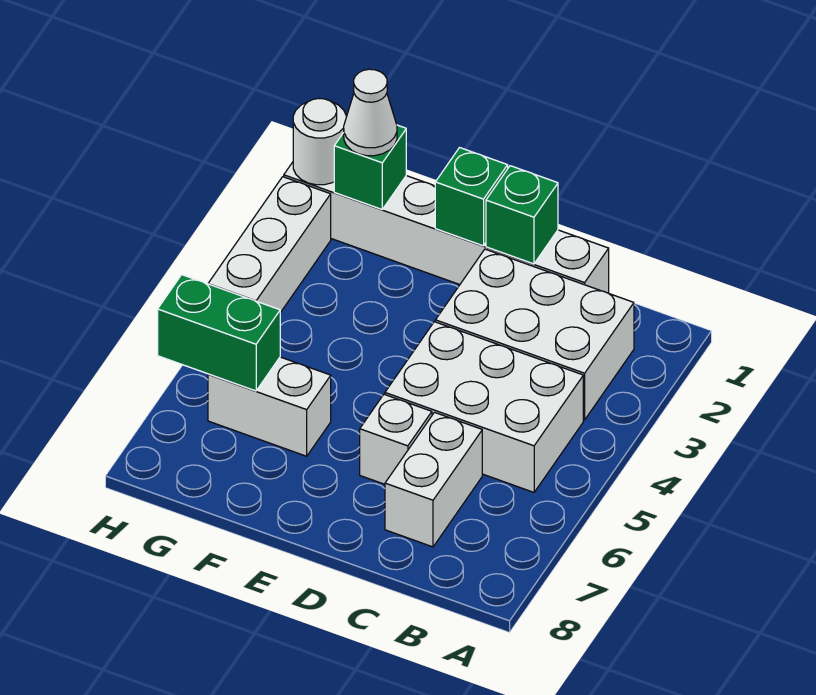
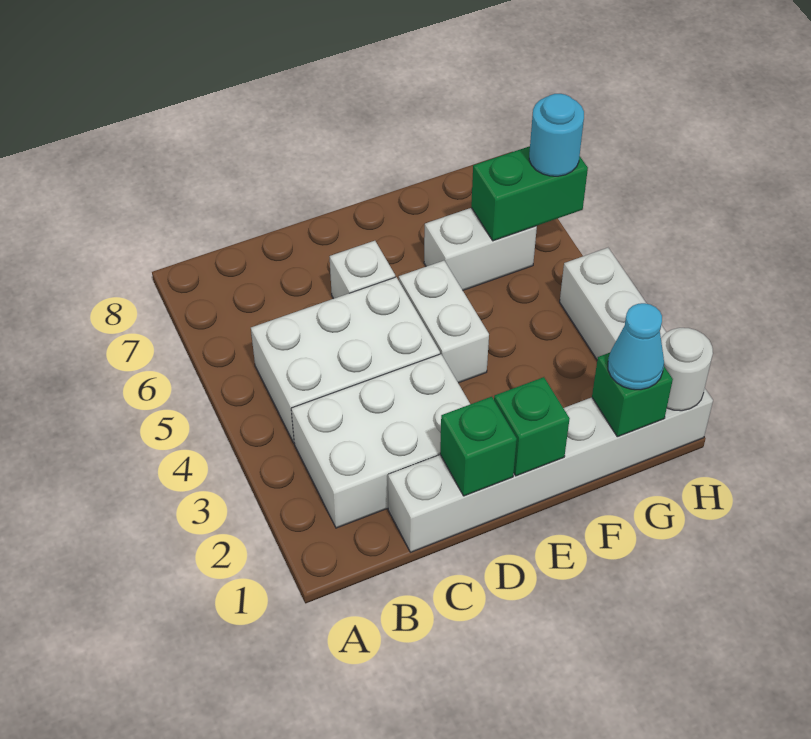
white brick C6:C7 level 1 -> white brick E4:E5 level 1
white cone G1 level 3 -> cyan cone G1 level 3
none -> cyan round brick H6 level 3

